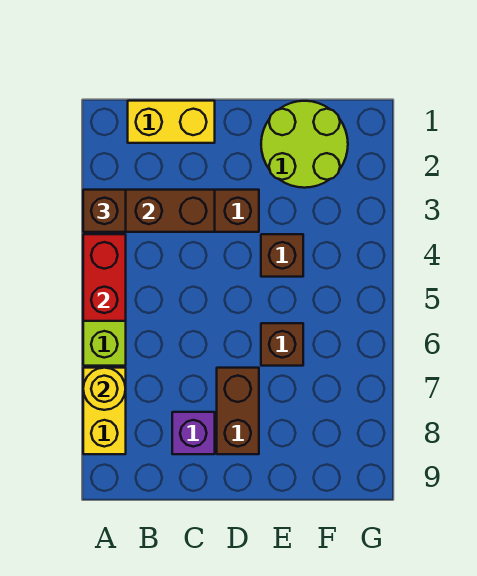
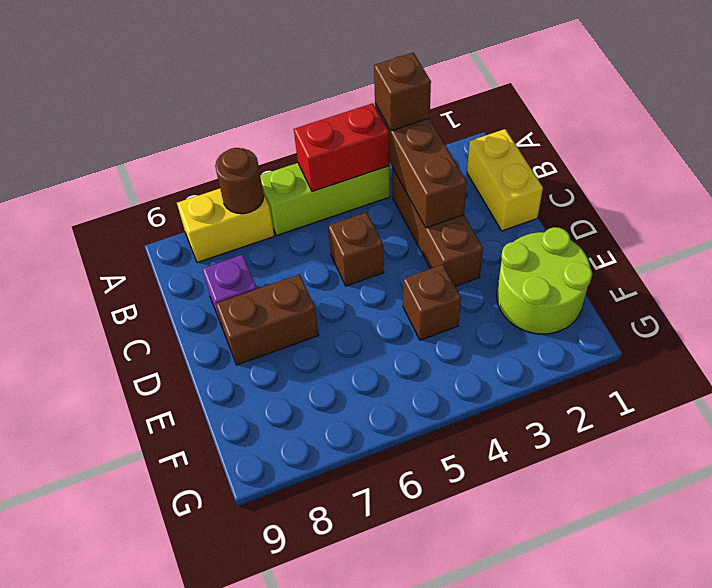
yellow round brick A7 level 2 -> brown round brick A7 level 2
brown brick E6 level 1 -> brown brick C5 level 1

